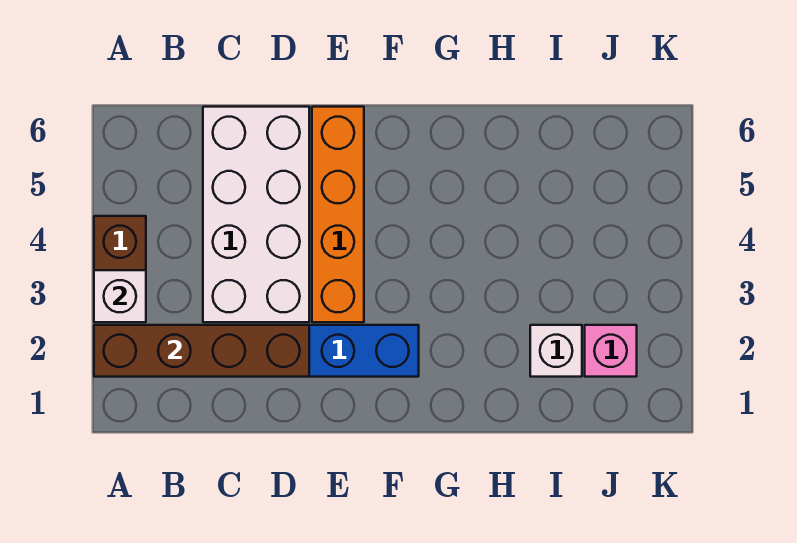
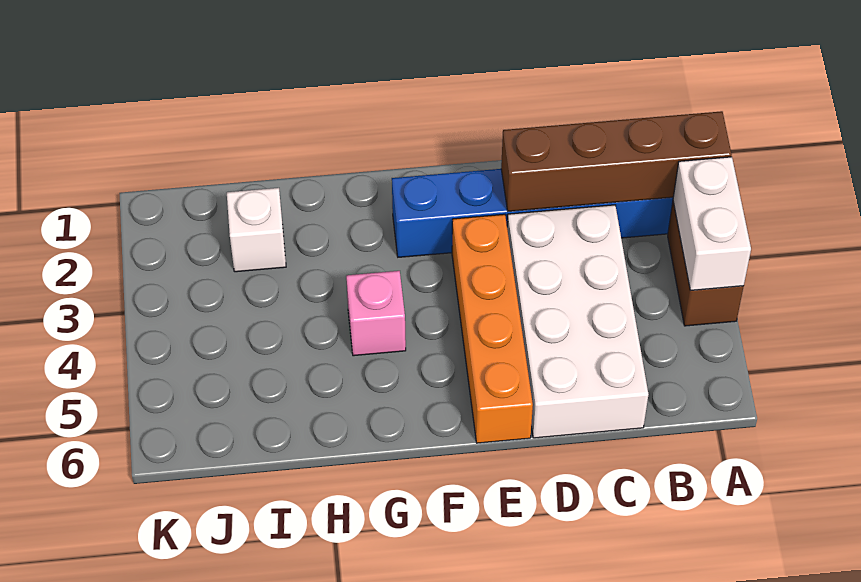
white brick A3 level 2 -> white brick A3:A4 level 2
pink brick J2 level 1 -> pink brick G4 level 1

